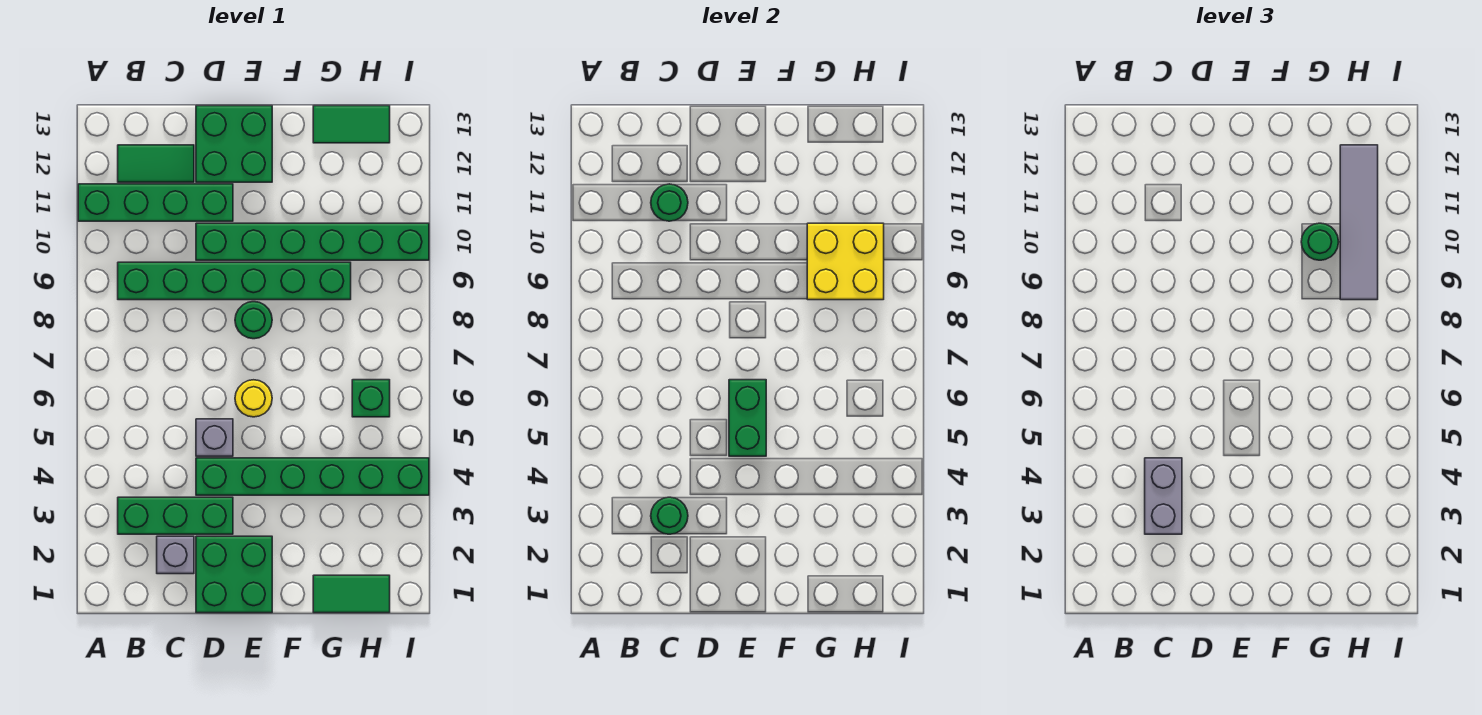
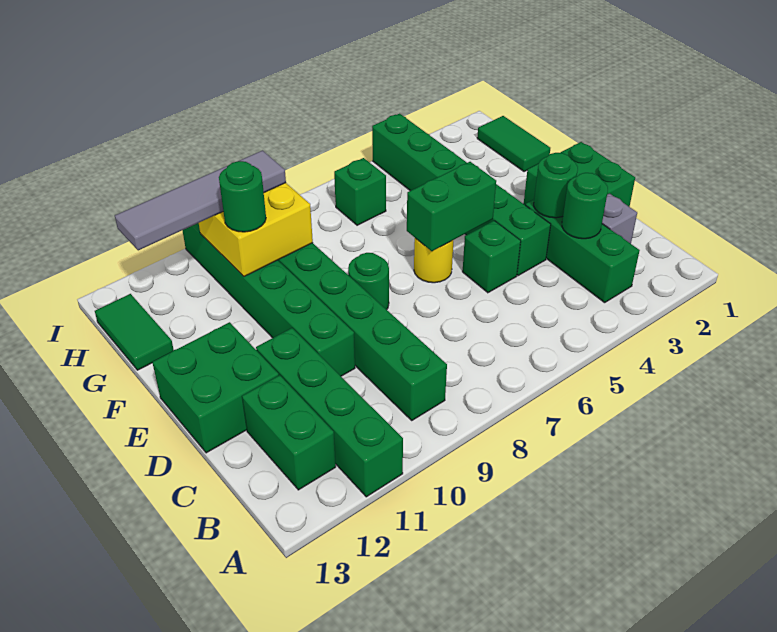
green tile B12:C12 level 1 -> green brick B12:C12 level 1
grey brick C3:C4 level 3 -> none
green round brick C11 level 2 -> green round brick D3 level 2
grey brick D5 level 1 -> green brick D5 level 1

